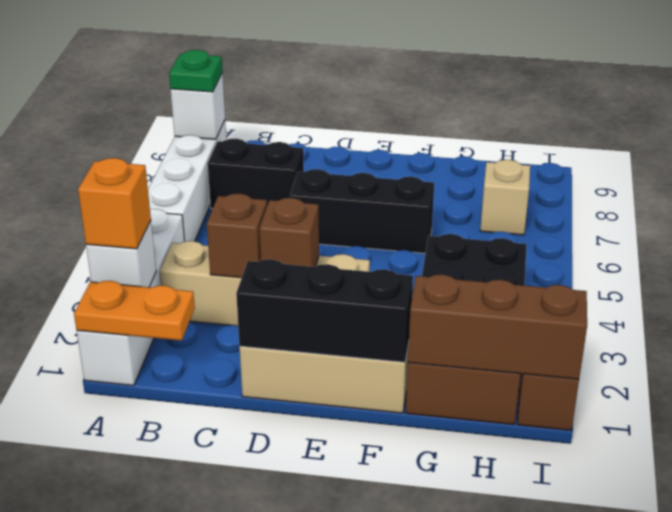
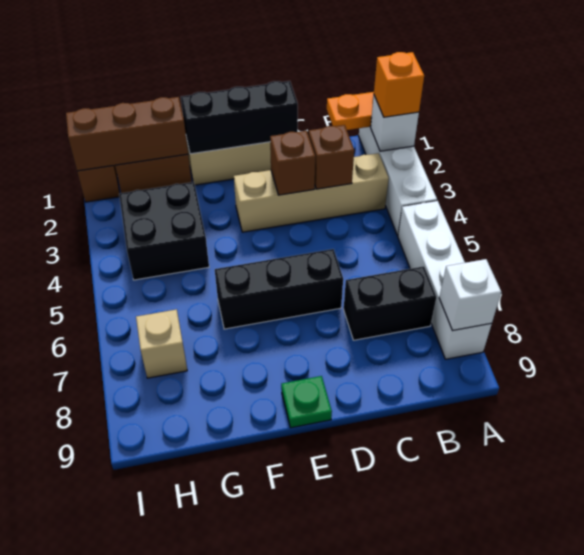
green plate A8 level 3 -> green plate E9 level 1

